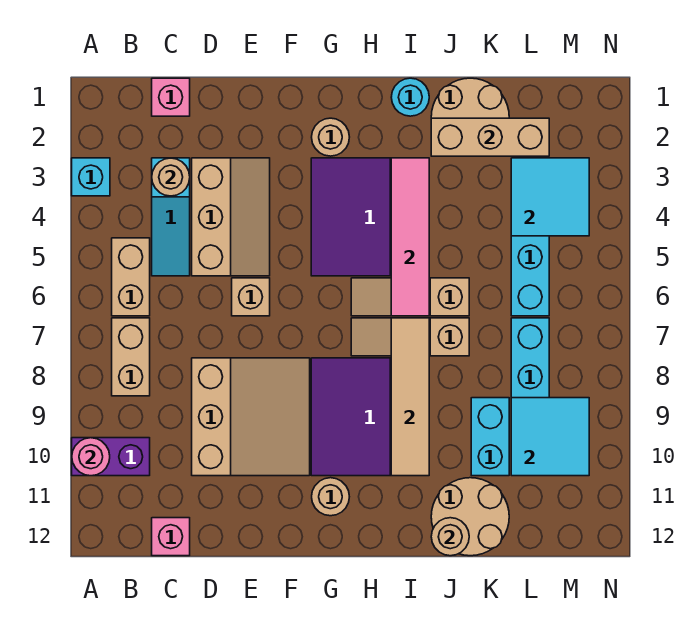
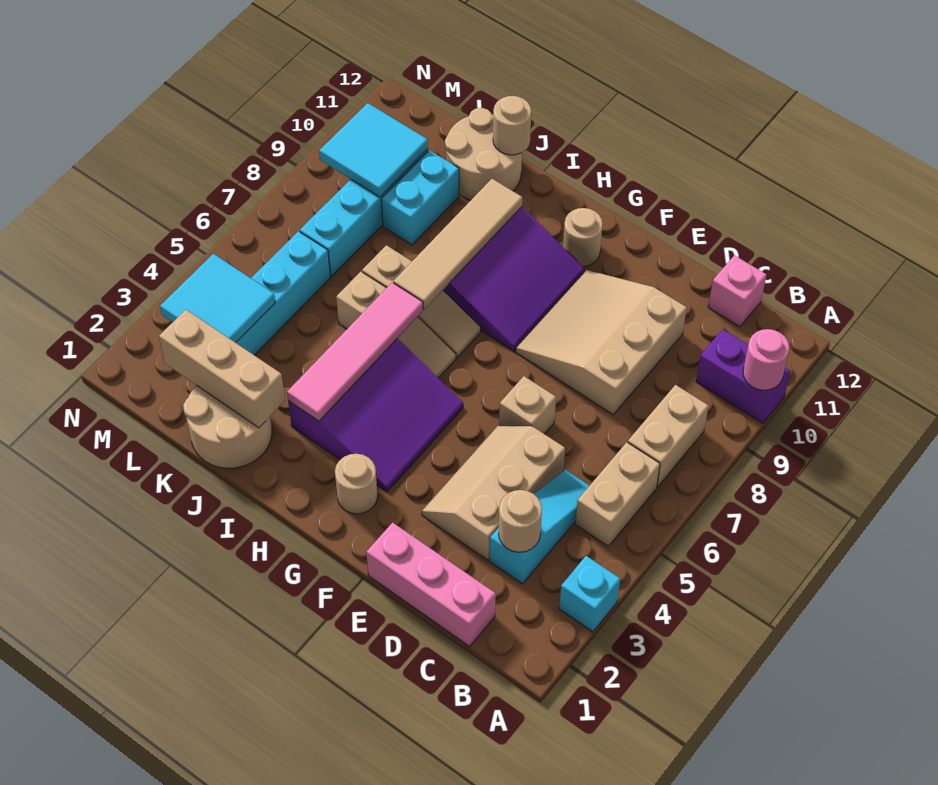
pink brick C1 level 1 -> pink brick C1:E1 level 1
cyan round brick I1 level 1 -> none

